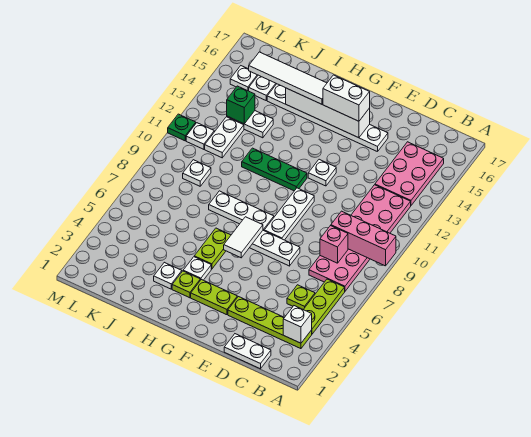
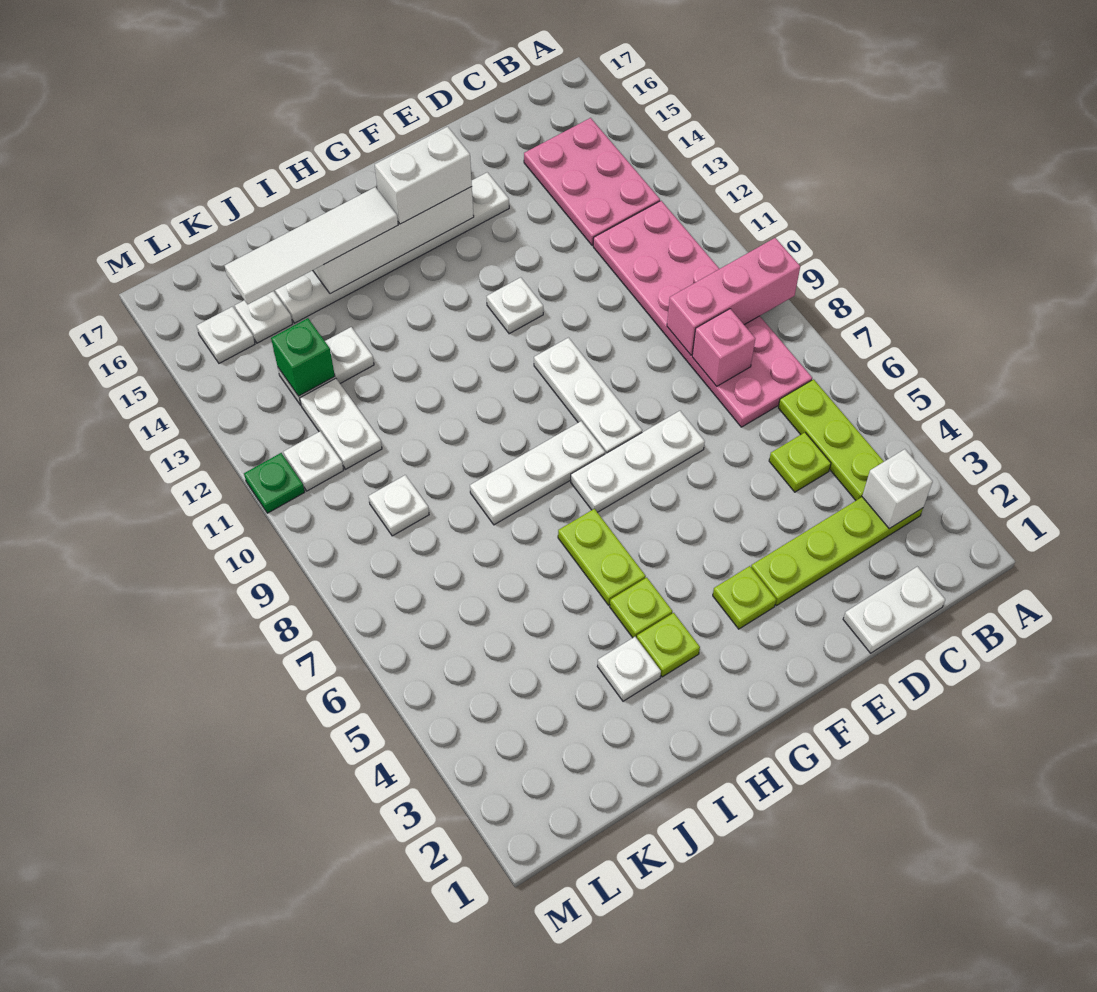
lime plate F3:G3 level 1 -> lime plate F3 level 1
white tile G6:G7 level 2 -> none
green plate G11:I11 level 1 -> none
white plate H4 level 1 -> lime plate H4 level 1

